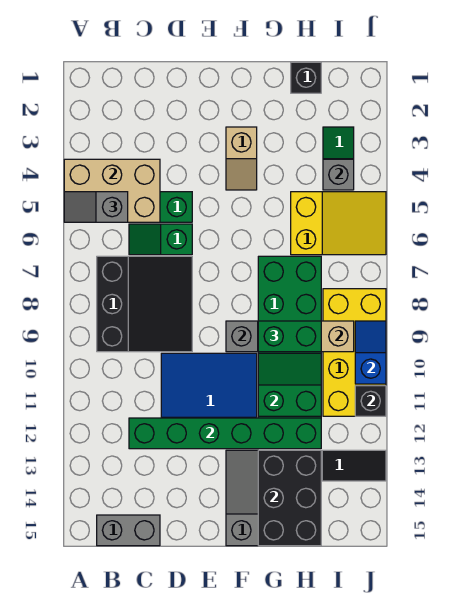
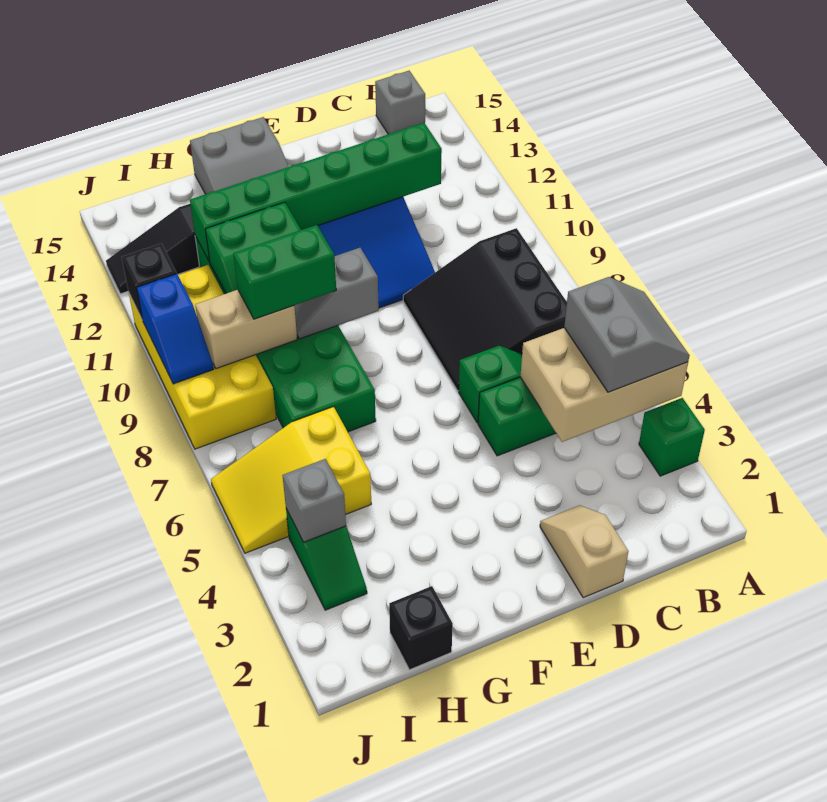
none -> green brick A3 level 1
grey slope A5:B5 level 3 top B -> grey slope A4:B5 level 3 top B
grey brick B15:C15 level 1 -> grey brick B15 level 1
tan slope F3:F4 level 1 top 3 -> tan slope D1:D2 level 1 top 1
black brick G13:H15 level 2 -> none

